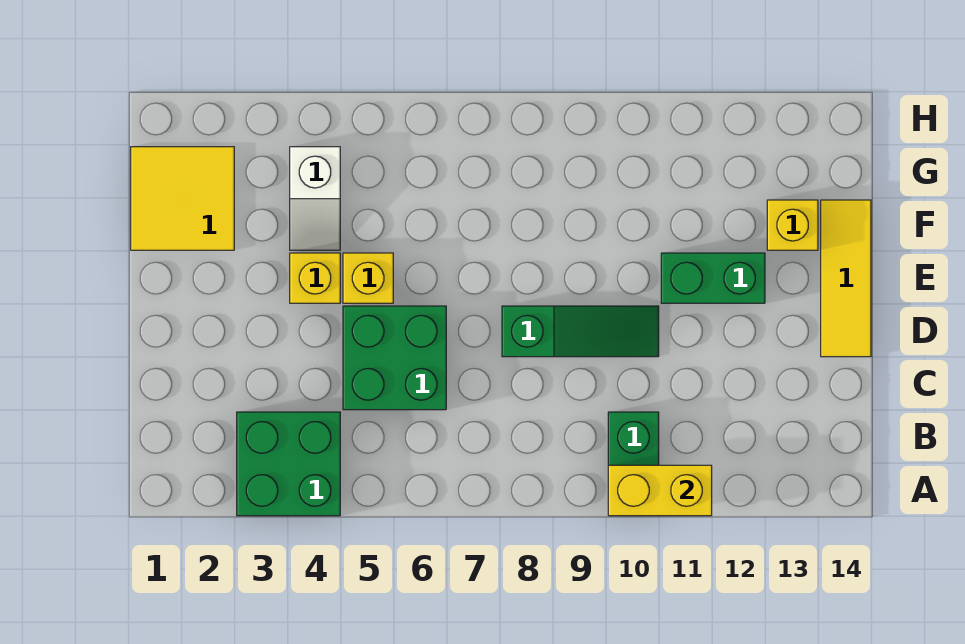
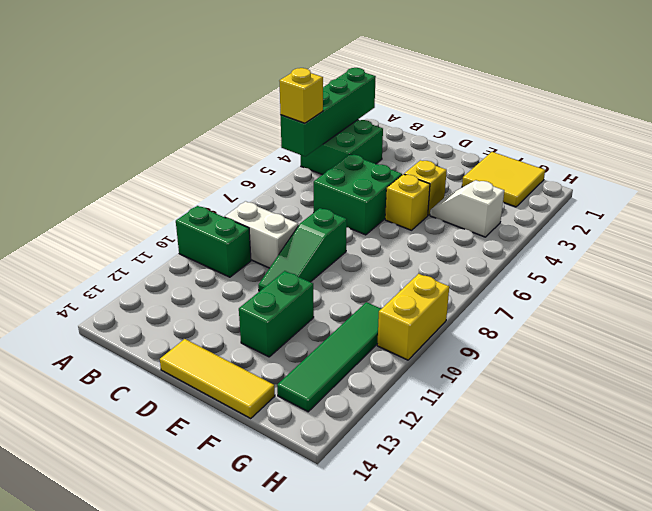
none -> green brick A2:A5 level 2
yellow brick A10:A11 level 2 -> yellow brick H9:H10 level 1
none -> white brick B9:C9 level 1
yellow brick F13 level 1 -> yellow brick A5 level 3
none -> green tile G10:G13 level 1

